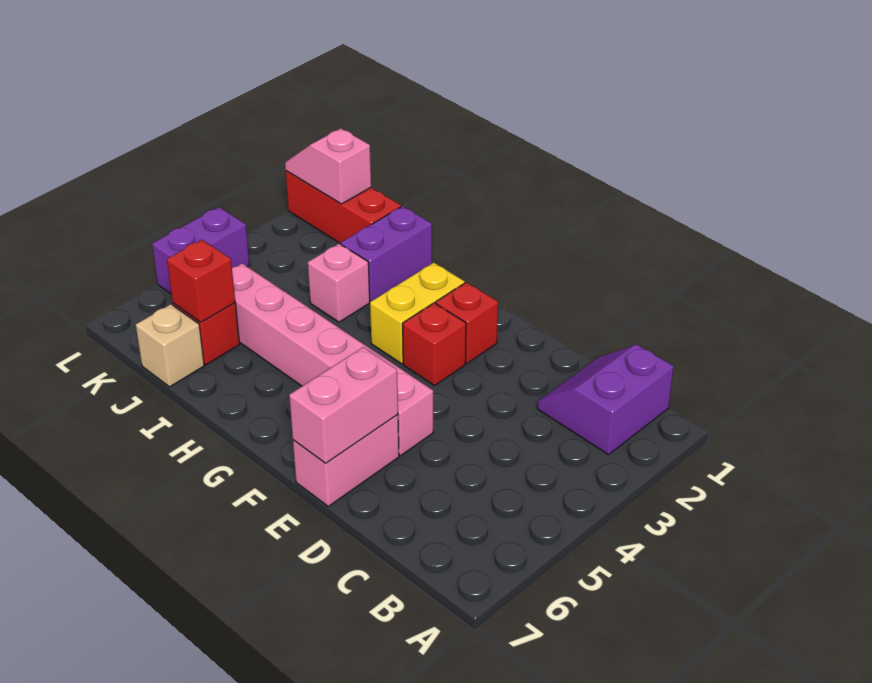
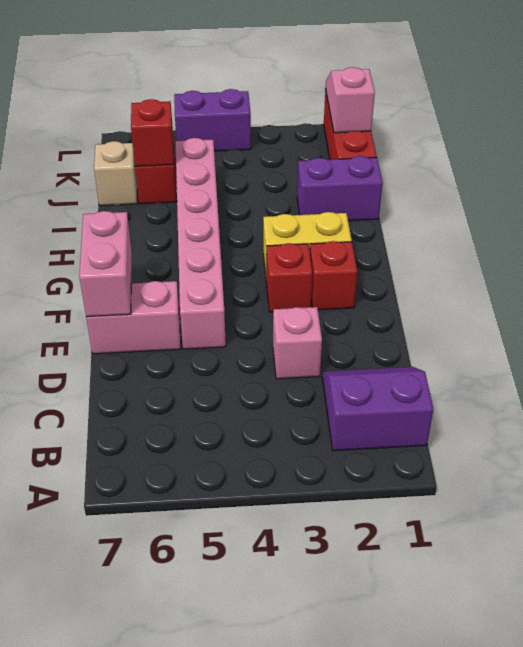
pink brick E6:E7 level 2 -> pink brick E7:F7 level 2
pink brick I3 level 1 -> pink brick D3 level 1

